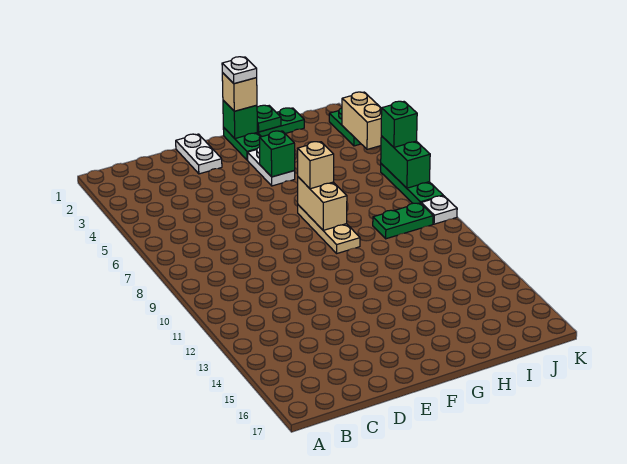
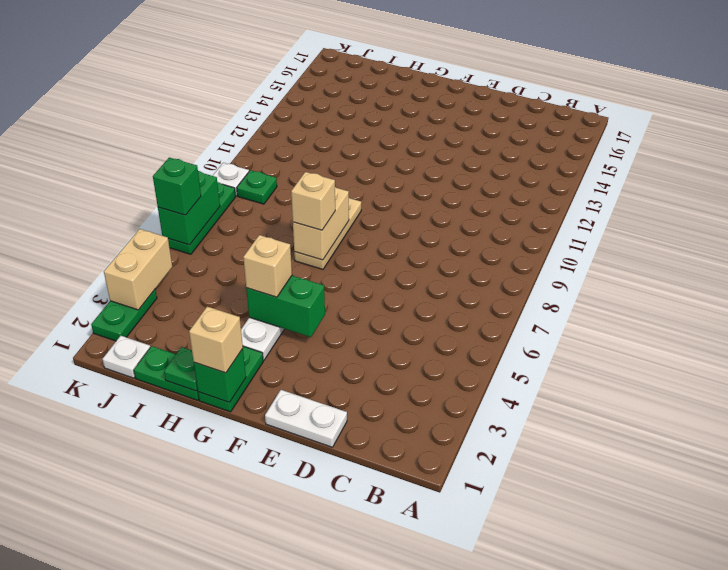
white plate E1:E2 level 1 -> white plate D1:E1 level 1
white plate G1 level 4 -> white plate J1 level 1
green brick G4 level 2 -> green brick F4:G4 level 2
none -> tan brick G4 level 3
green plate I9:J9 level 1 -> green plate J9 level 1

